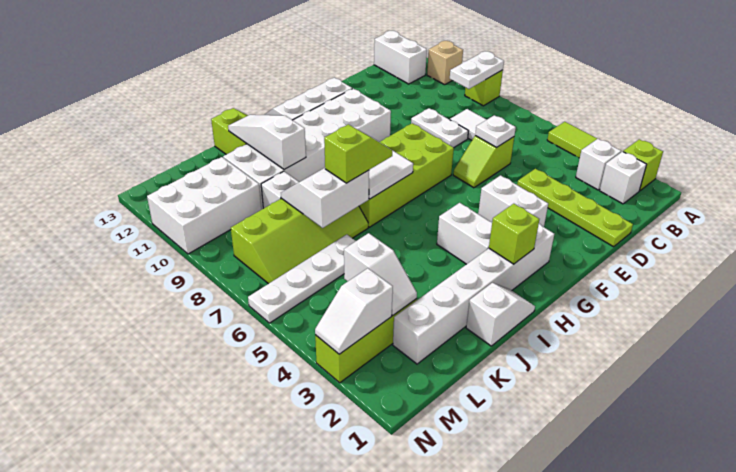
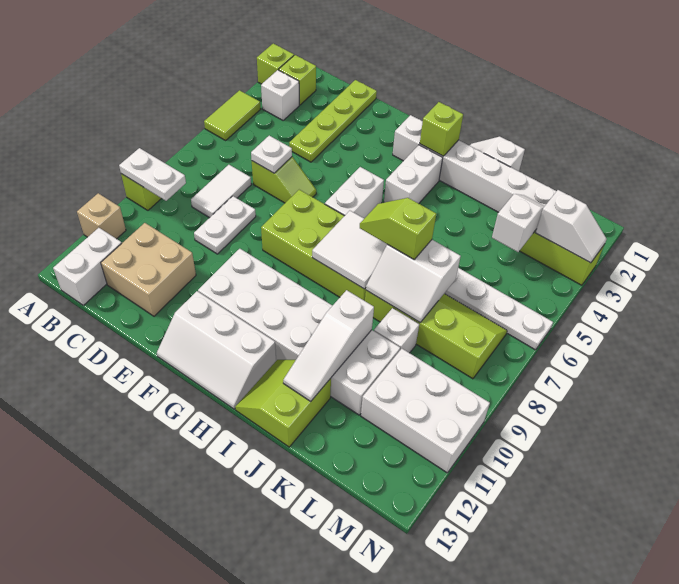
white brick B2 level 1 -> lime brick B2 level 1
none -> tan brick C11:D12 level 1
white brick F3:F4 level 1 -> white brick G5:G6 level 1

